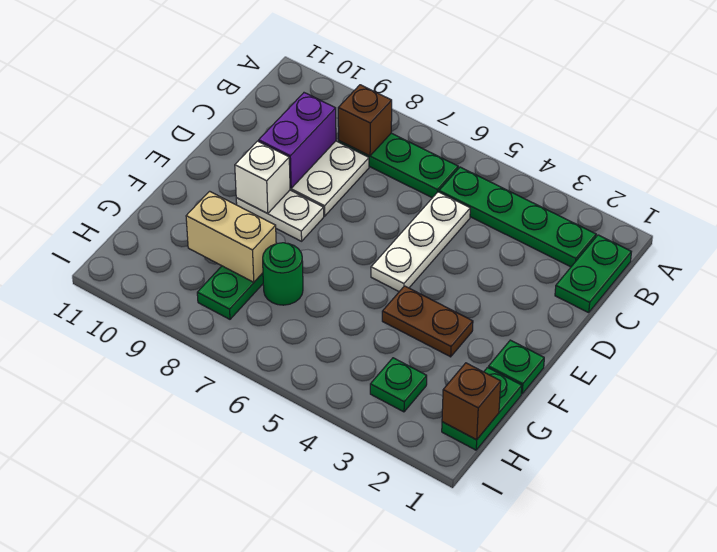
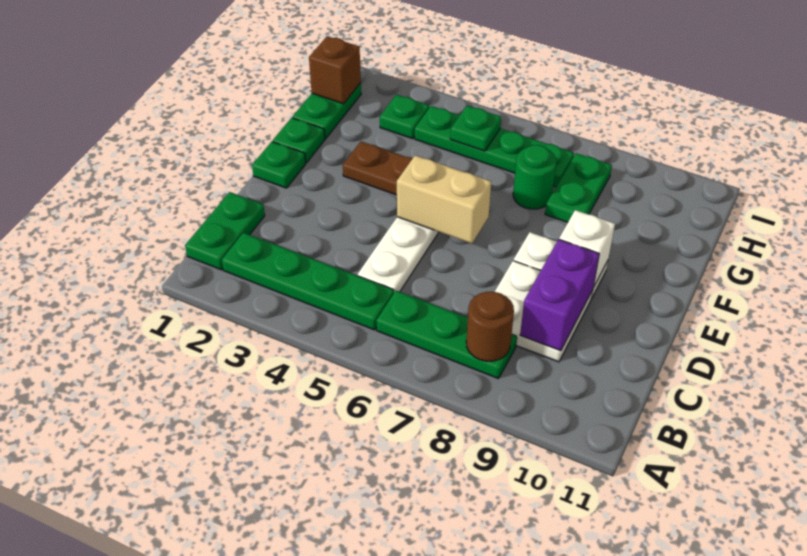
brown brick B8 level 2 -> brown round brick B8 level 2
none -> green plate E1 level 1
tan brick G8:G9 level 2 -> tan brick E5:E6 level 2
none -> green plate H4:H7 level 1
none -> green plate H5 level 2

